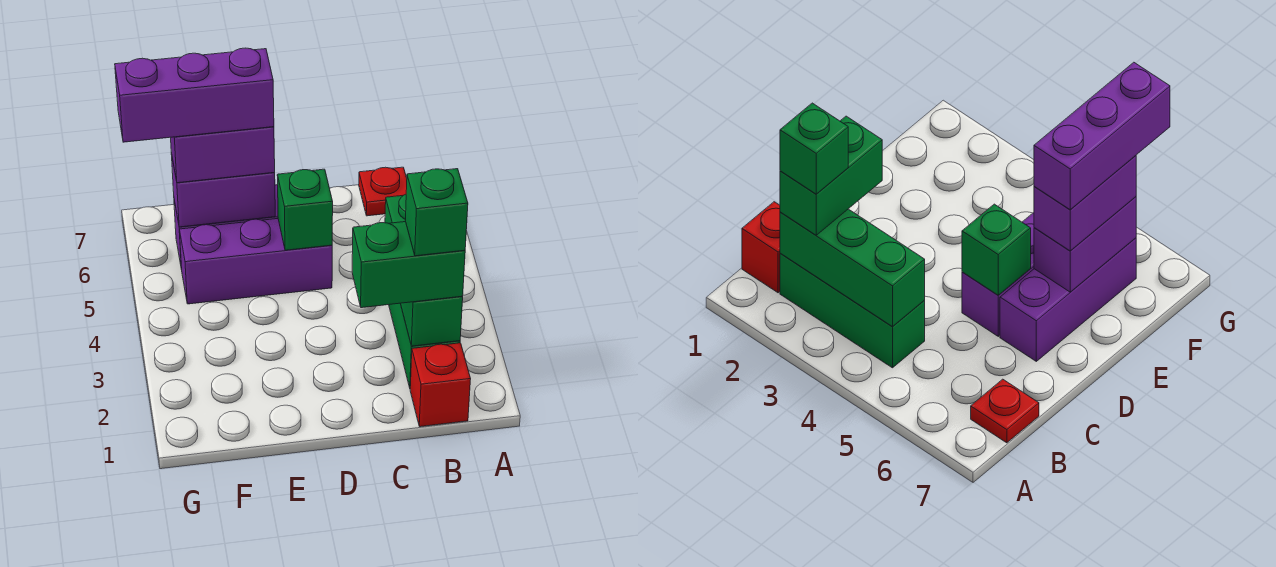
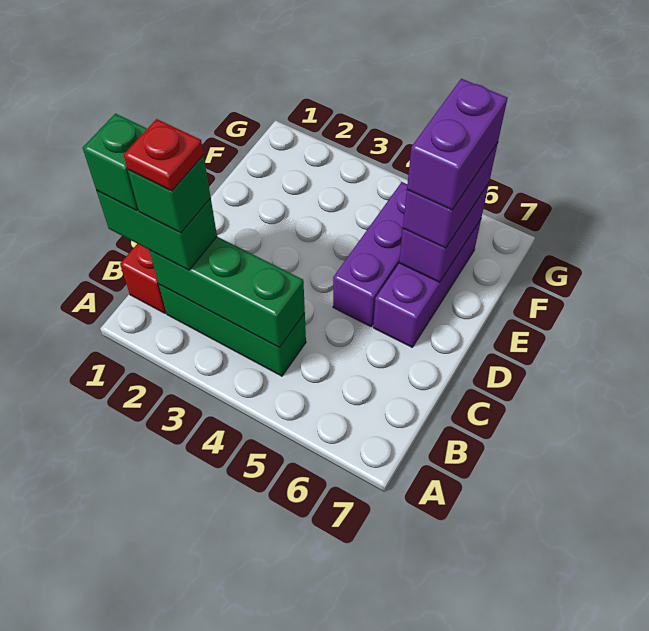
green brick B2:C2 level 3 -> green brick B1:B2 level 3
red plate B7 level 1 -> red plate B2 level 5
green brick D5 level 2 -> green brick B1 level 4
purple brick E6:G6 level 4 -> purple brick E6:F6 level 4

